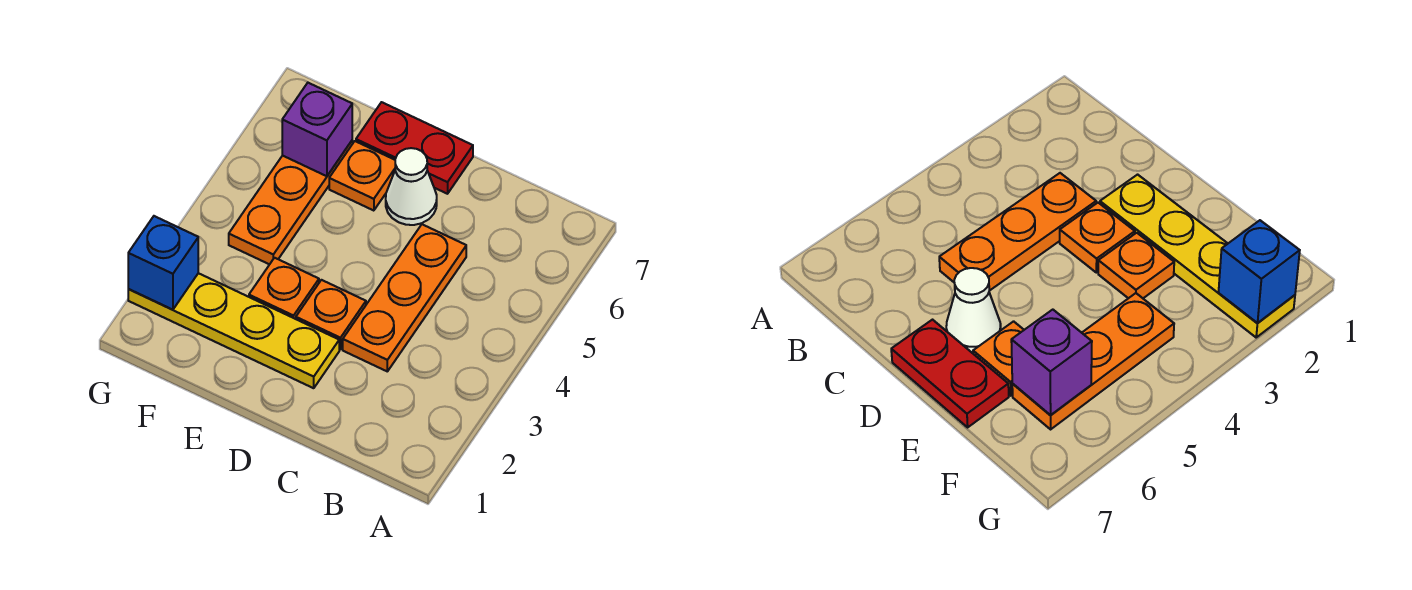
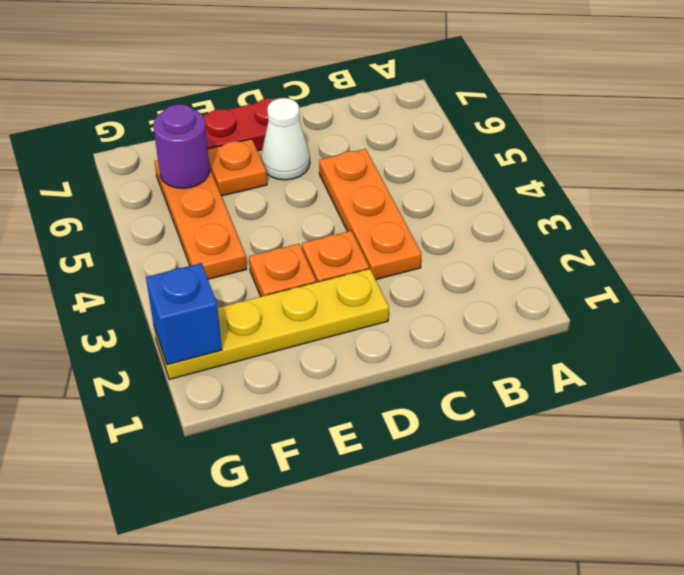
purple brick F6 level 2 -> purple round brick F6 level 2

